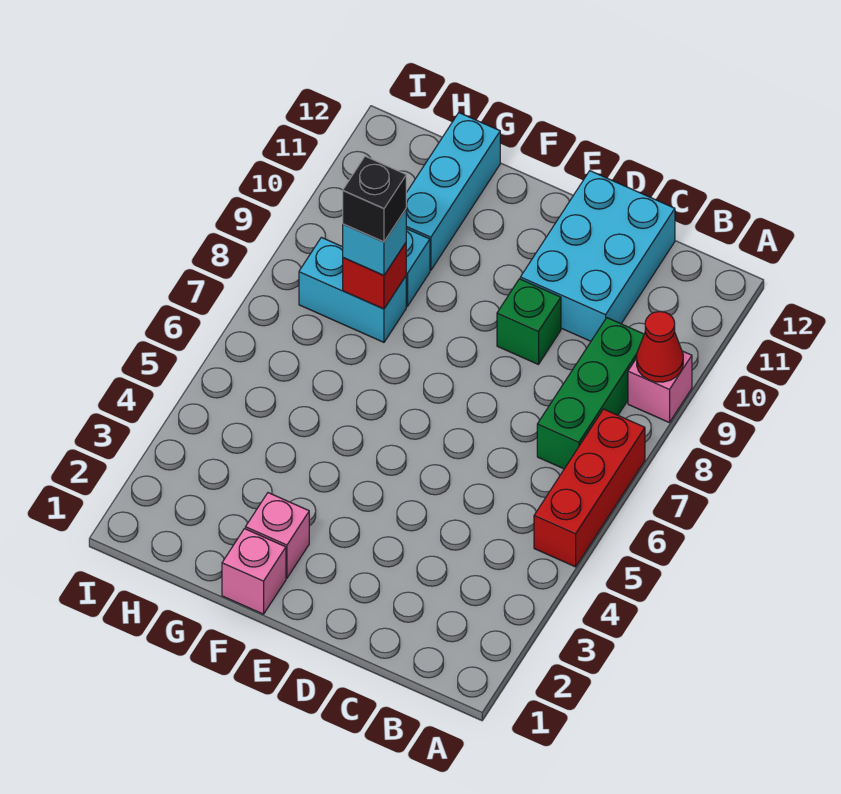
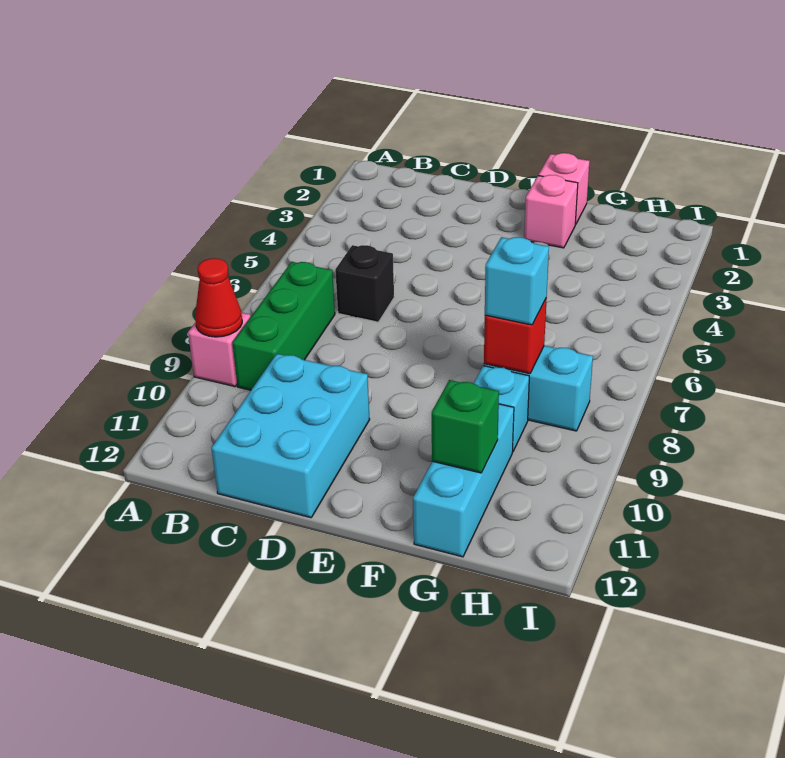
red brick A5:A7 level 1 -> none
green brick D9 level 1 -> green brick G11 level 2
black brick G8 level 4 -> black brick C6 level 1

